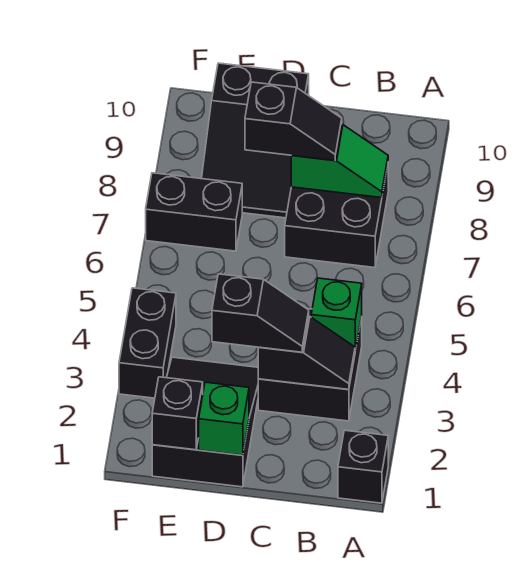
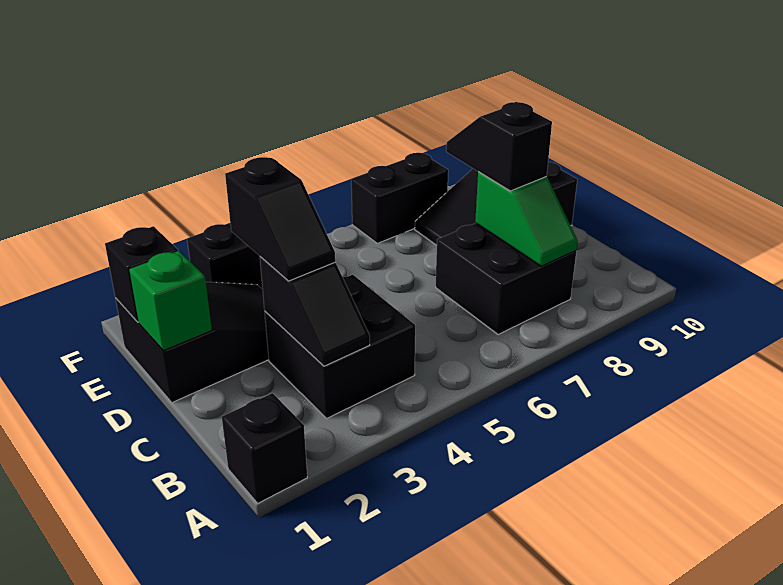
green brick B4 level 2 -> none
black slope C8:D8 level 3 top D -> black slope C8:D8 level 3 top C
black brick E7:F7 level 1 -> black brick F7:F8 level 1

